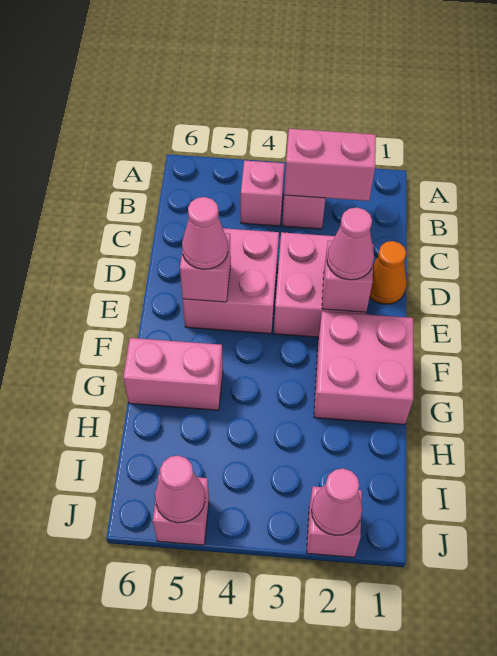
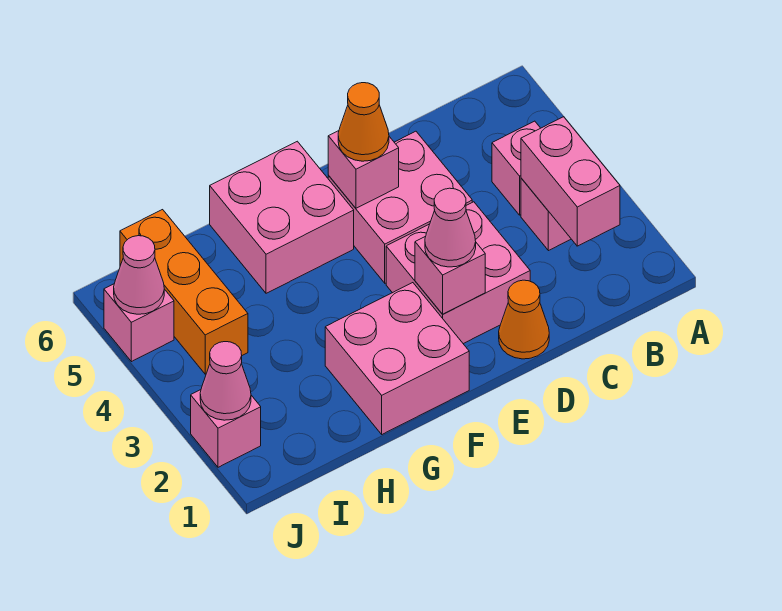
pink cone E5 level 3 -> orange cone E5 level 3
pink brick G5:G6 level 1 -> pink brick F5:G6 level 1
none -> orange brick I4:I6 level 1

